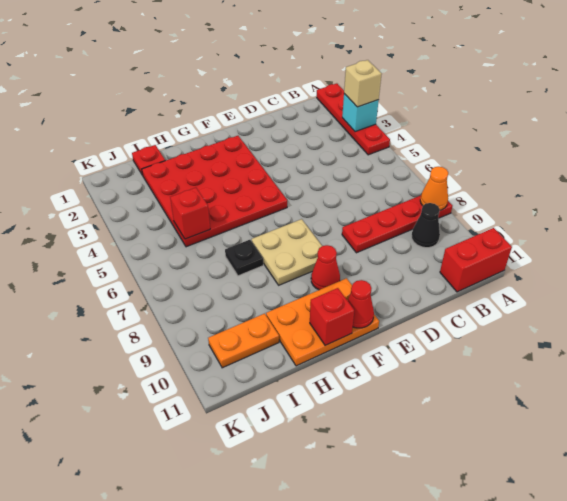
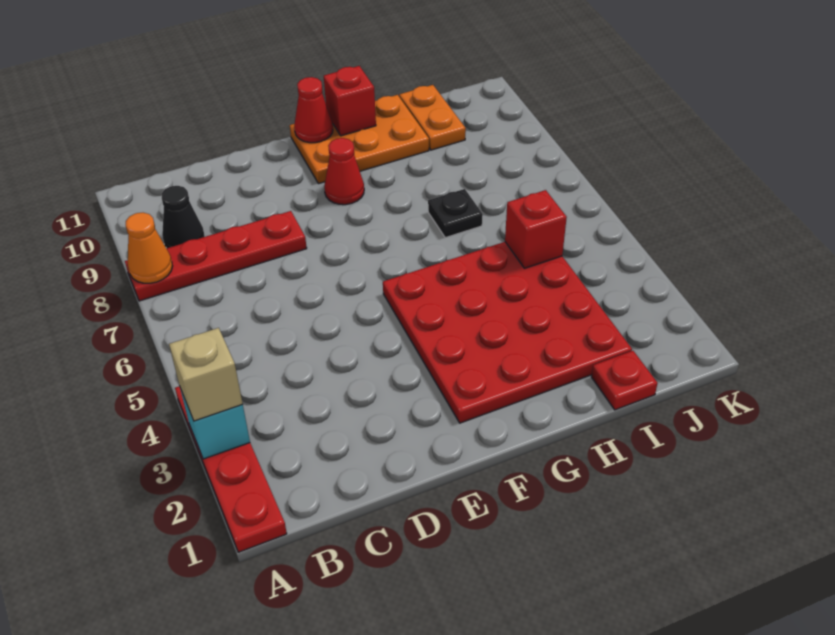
red brick A11:B11 level 1 -> none
tan plate F7:G8 level 1 -> none
orange plate I10:J10 level 1 -> orange plate I10:I11 level 1

